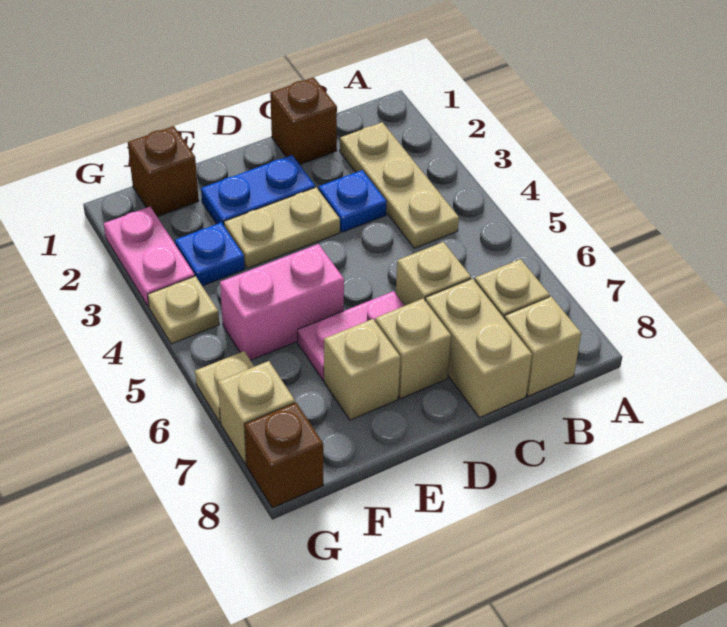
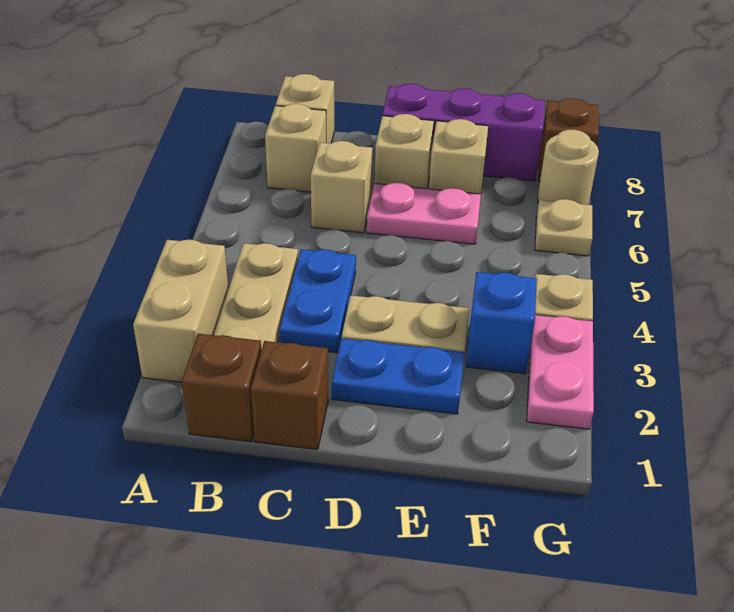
blue plate C3 level 1 -> blue plate C3:C4 level 1
tan brick C7:C8 level 1 -> tan brick A2:A3 level 1
none -> purple brick D8:F8 level 1
pink brick E5:F5 level 1 -> none
brown brick F1 level 1 -> brown brick B1 level 1
blue plate F3 level 1 -> blue brick F3 level 1
tan brick G7 level 1 -> tan round brick G7 level 1

